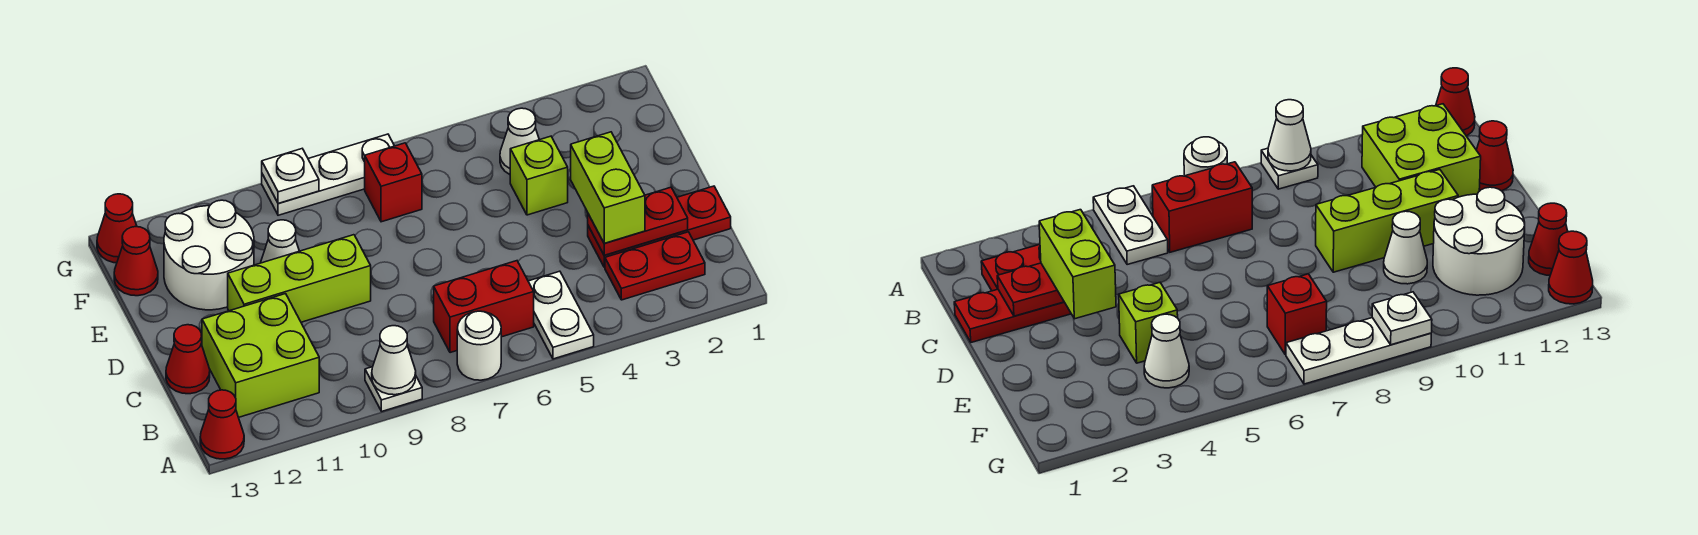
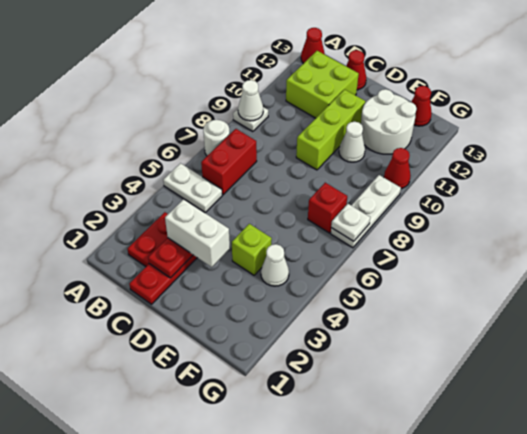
lime brick C3:D3 level 3 -> white brick C3:D3 level 3
white plate G9 level 2 -> white plate G7 level 2
red cone G13 level 1 -> red cone G10 level 1

